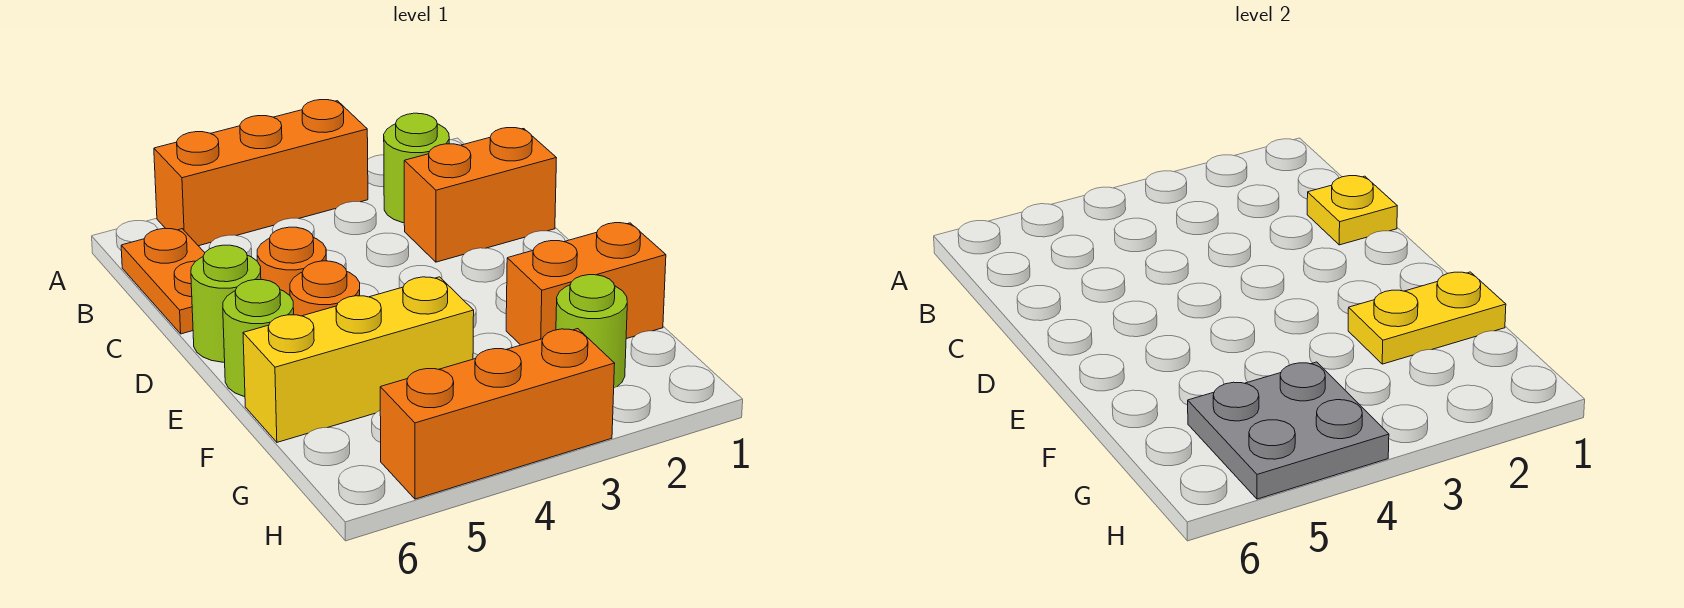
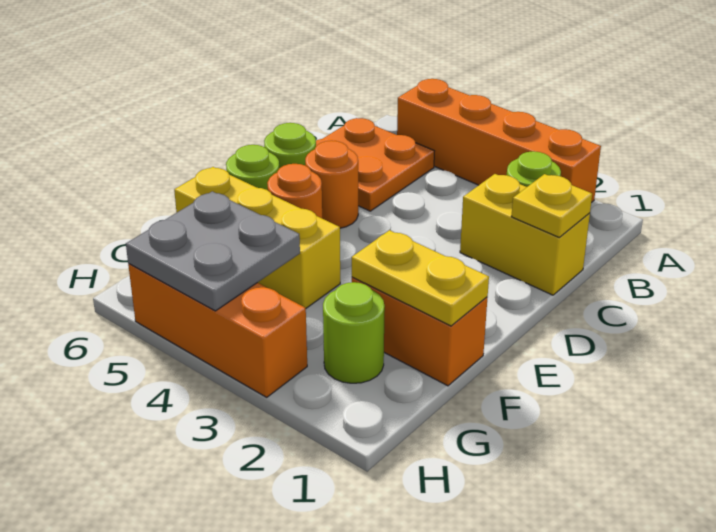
orange brick A3:A5 level 1 -> orange brick A2:A5 level 1
orange plate B6:C6 level 1 -> orange plate B5:C6 level 1
orange brick C1:C2 level 1 -> yellow brick C1:C2 level 1

